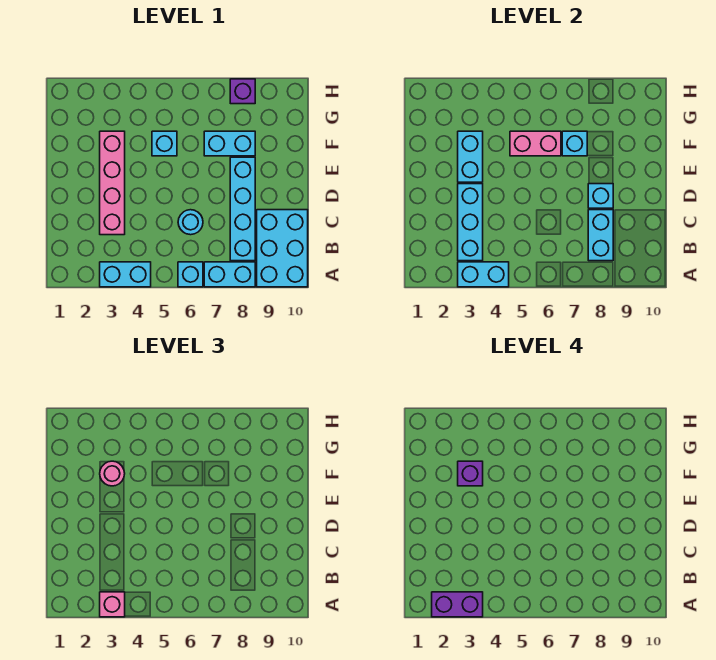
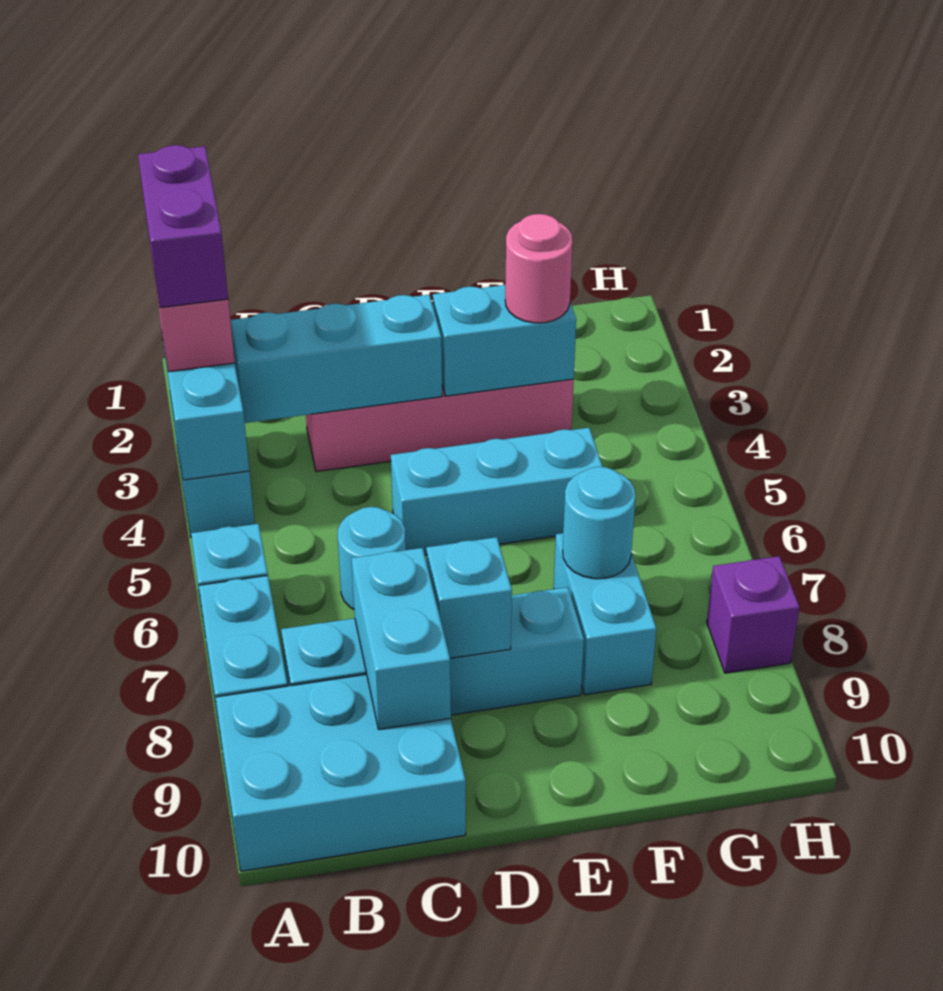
cyan brick B8:C8 level 2 -> cyan brick C8:C9 level 2
purple brick F3 level 4 -> none
cyan brick F5 level 1 -> cyan brick D5:F5 level 1
pink brick F5:F6 level 2 -> none
cyan brick F7 level 2 -> cyan round brick F7 level 2

